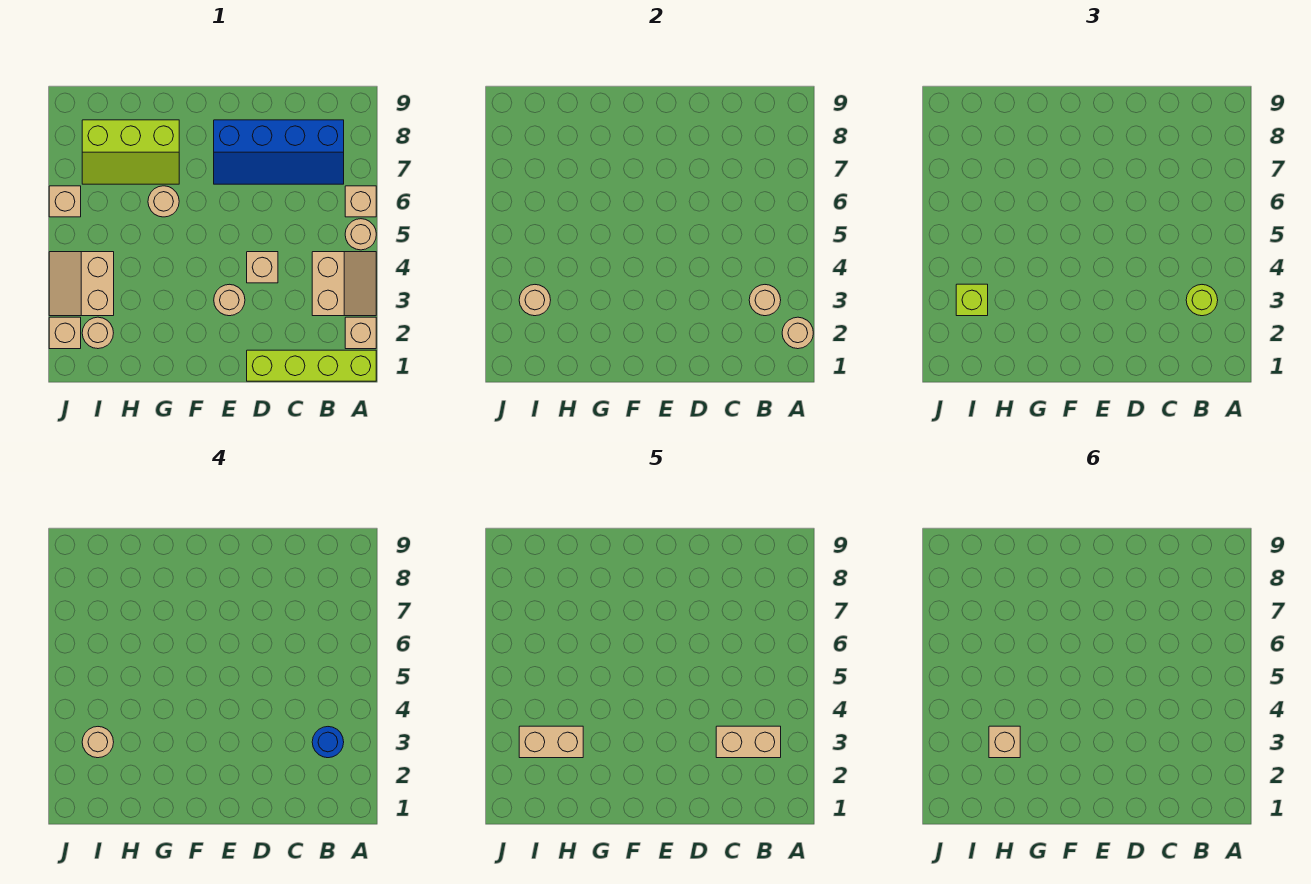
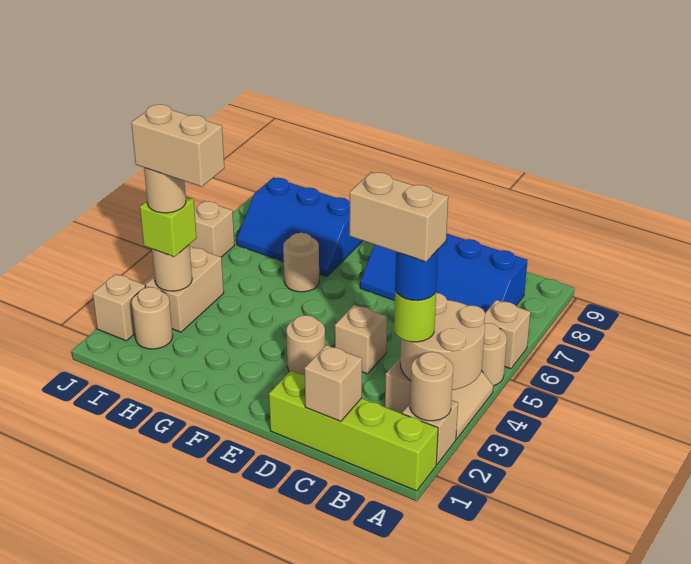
tan round brick B3 level 2 -> tan round brick A3:B4 level 2
lime slope G7:I8 level 1 top 8 -> blue slope G7:I8 level 1 top 8
tan brick H3 level 6 -> tan brick C1 level 2

